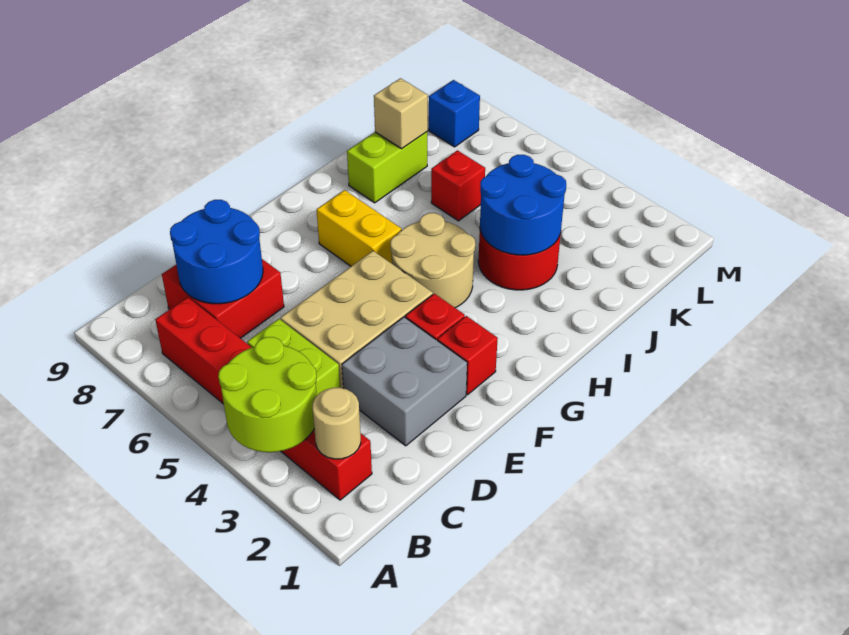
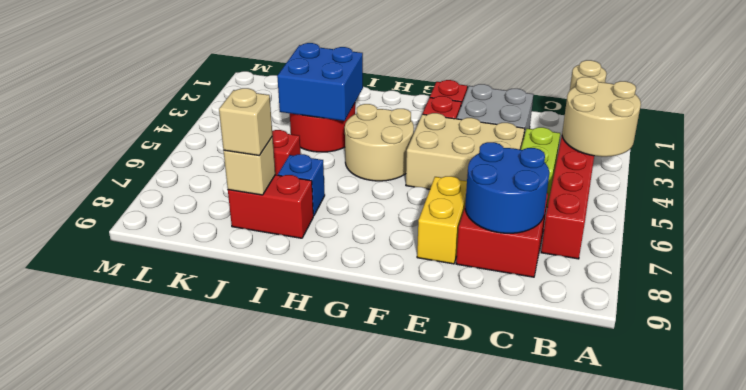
lime round brick A3:B4 level 2 -> tan round brick A3:B4 level 2
yellow brick G6:G7 level 1 -> yellow brick E7:E8 level 1
blue round brick I3:J4 level 2 -> blue brick I3:J4 level 2
lime brick I8:J8 level 1 -> red brick I8:J8 level 1
none -> tan brick J8 level 3
blue brick L8 level 1 -> blue brick I7 level 1

